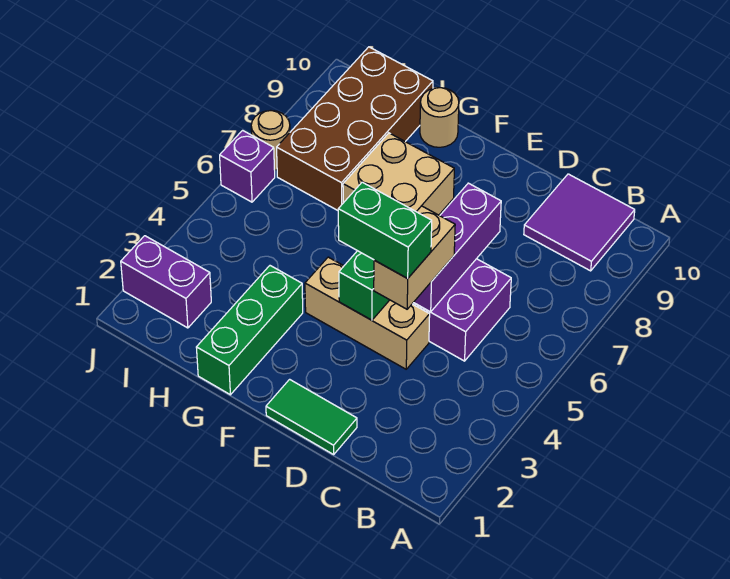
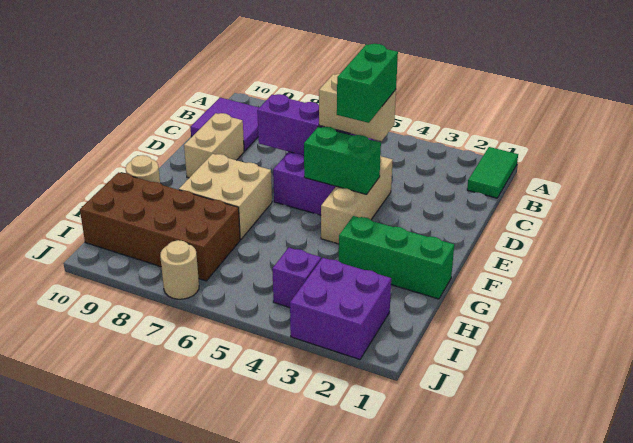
green tile D1:E1 level 1 -> green tile A1:B1 level 1
none -> tan brick D9:E9 level 1
purple brick I2:J2 level 1 -> purple brick I2:J3 level 1
purple brick J6 level 1 -> purple brick I4 level 1

